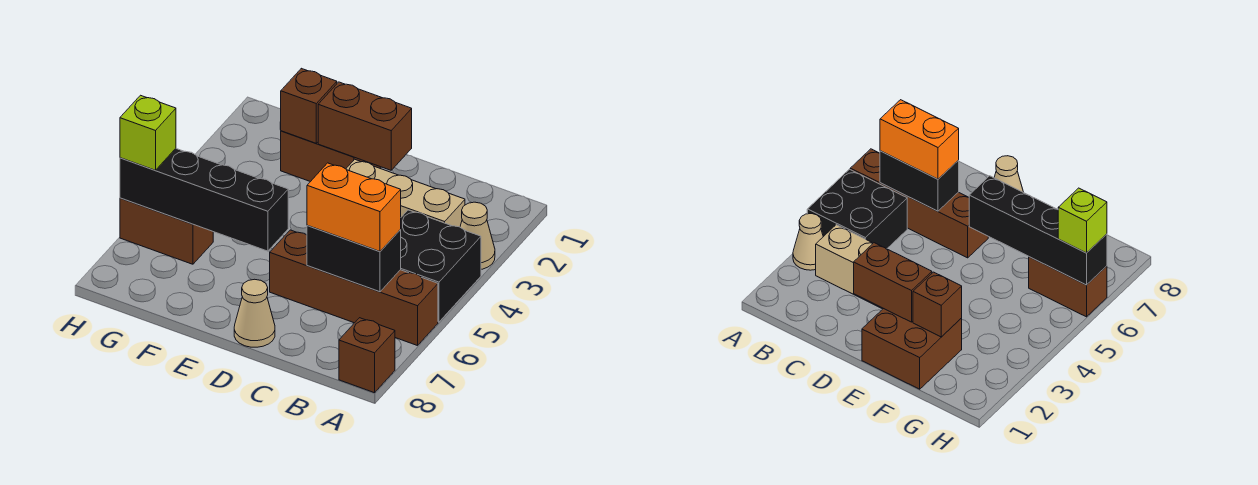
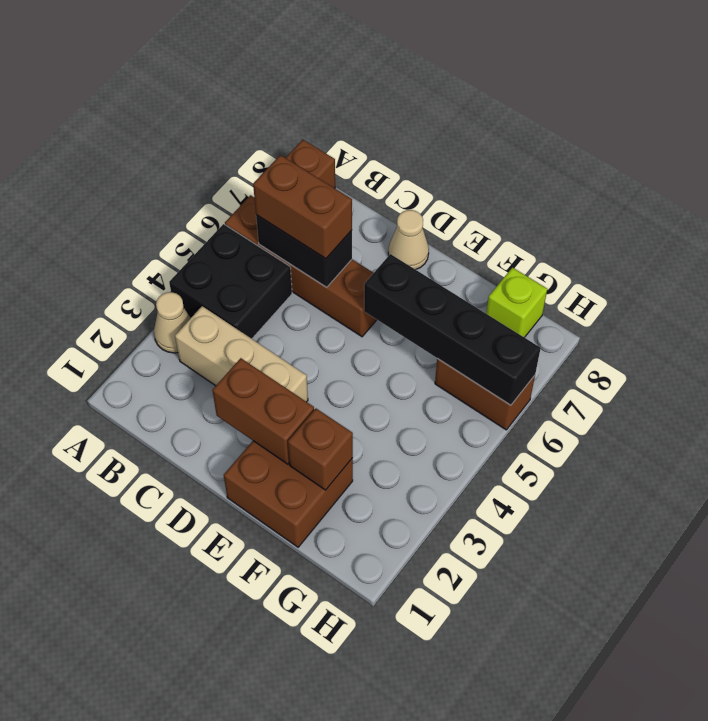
orange brick B6:C6 level 3 -> brown brick B6:C6 level 3
lime brick H6 level 3 -> lime brick G8 level 1

